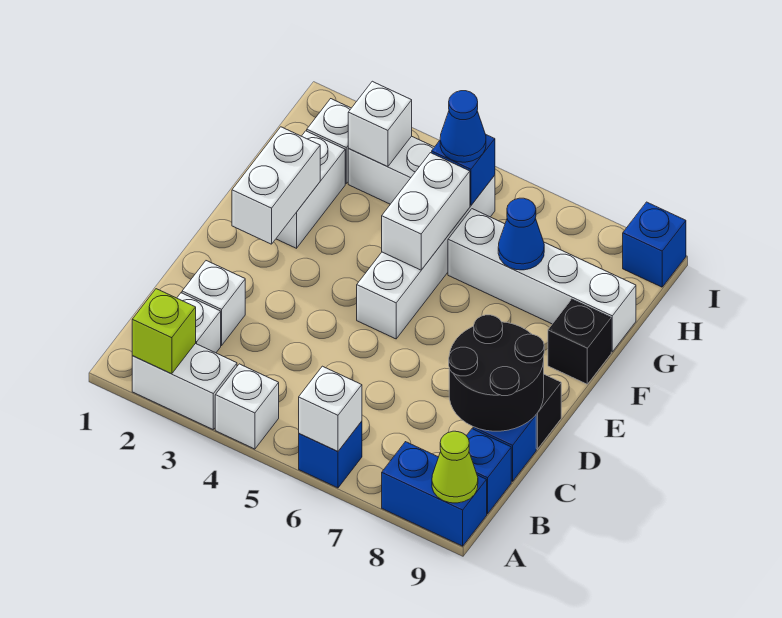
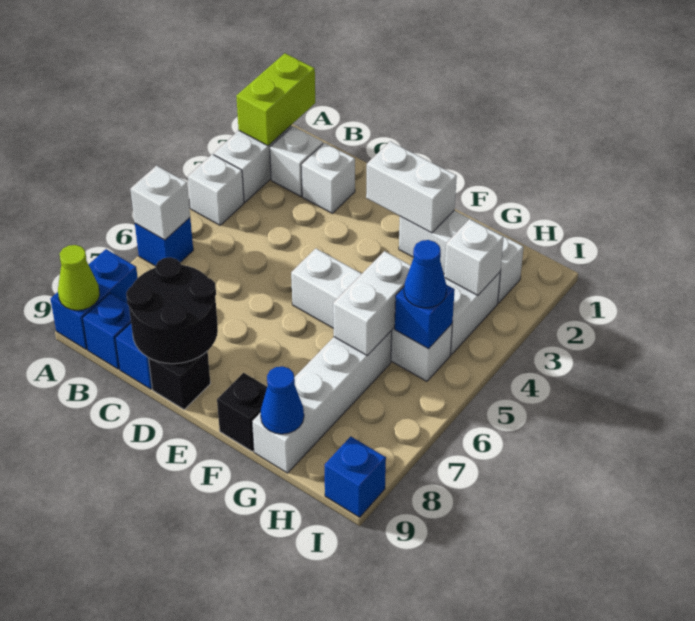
lime brick A2 level 2 -> lime brick A1:A2 level 2
white brick F5:G5 level 2 -> white brick G5:G6 level 2
blue cone G7 level 2 -> blue cone G9 level 2

